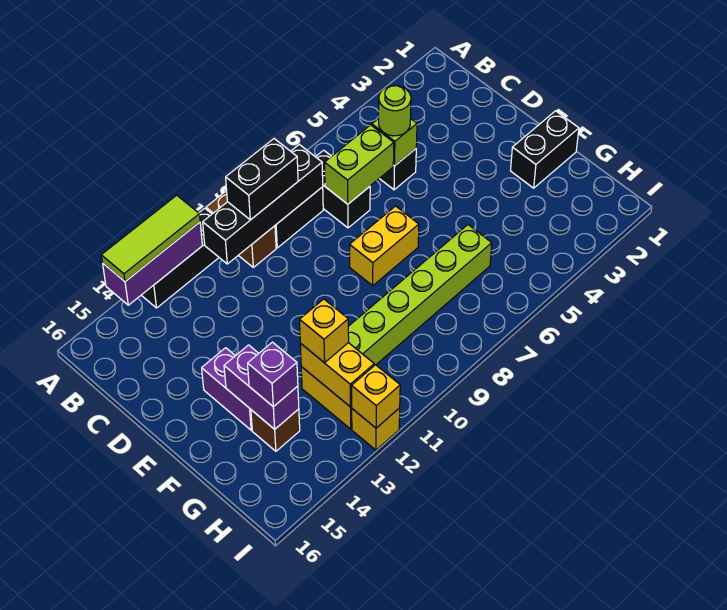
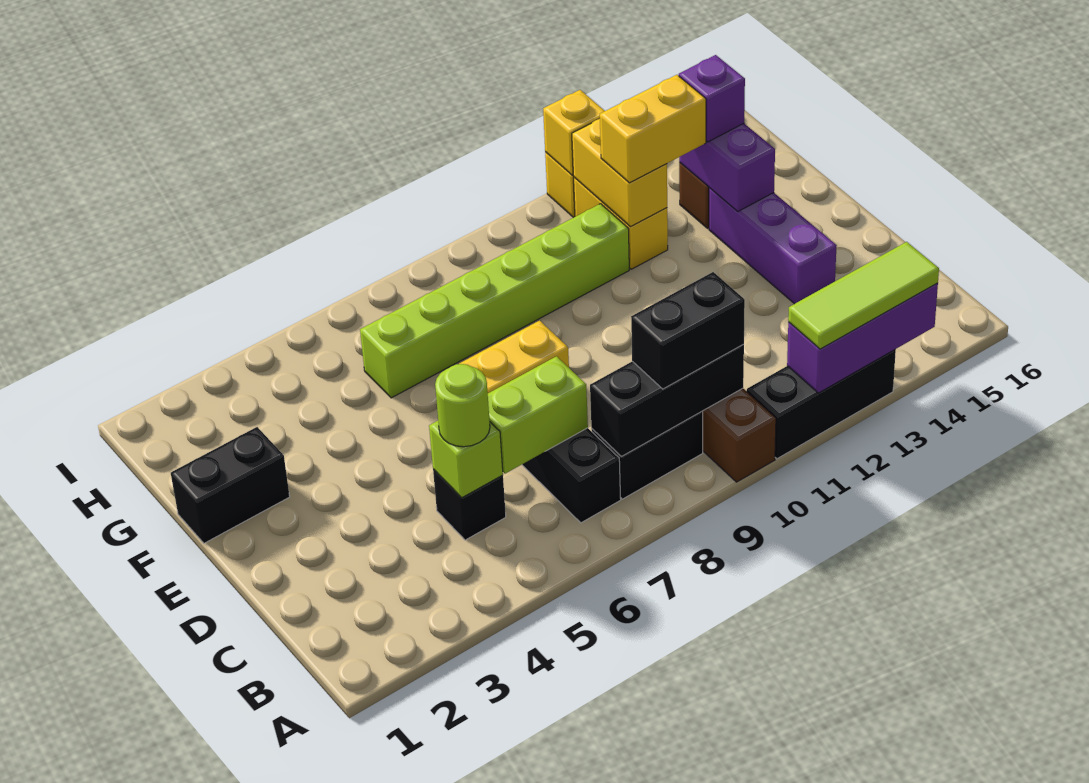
black brick B8:B11 level 2 -> black brick B8:B10 level 2
purple brick E14:F14 level 1 -> purple brick D14:F14 level 1
yellow brick G12 level 3 -> yellow brick G12:G13 level 3

